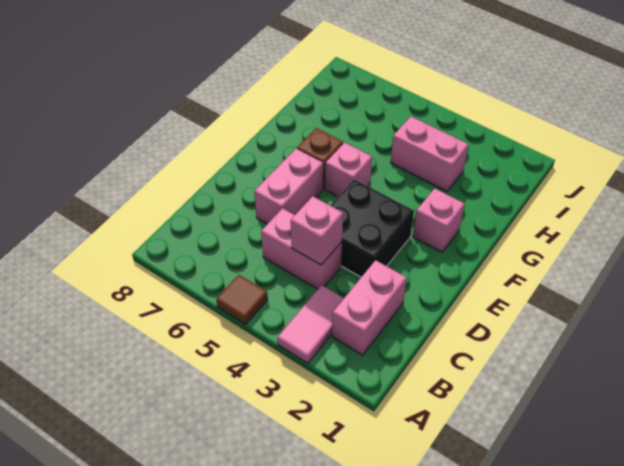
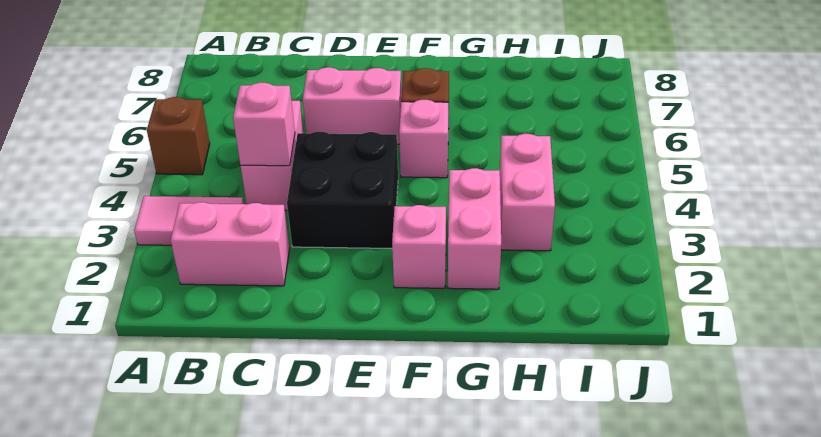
brown tile A5 level 1 -> brown brick A5 level 1
none -> pink brick G2:G3 level 1

